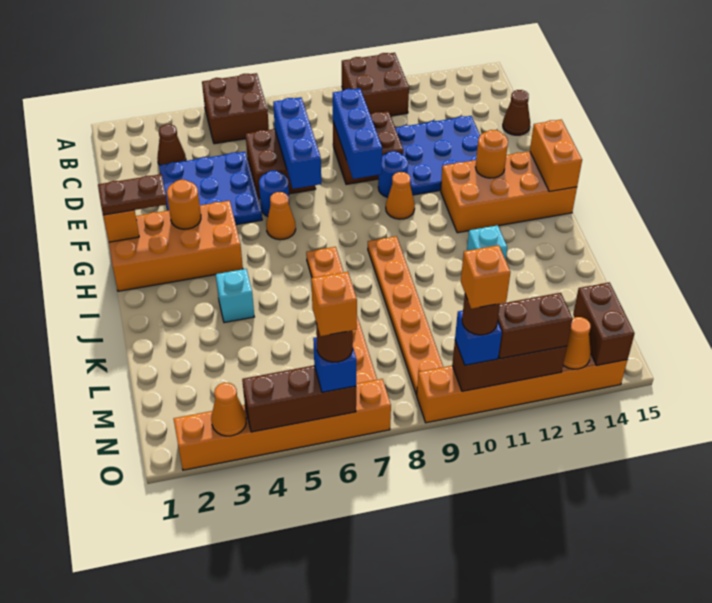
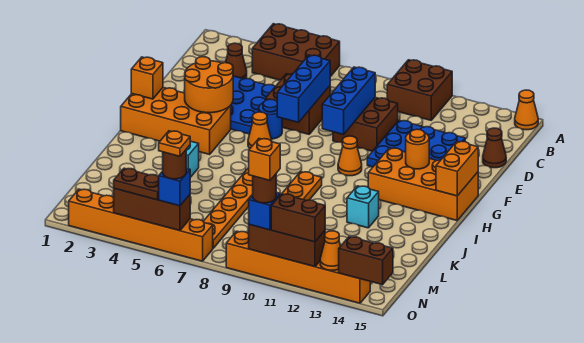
brown brick A5:B6 level 1 -> brown brick A4:B6 level 1
blue round brick F10 level 1 -> none
brown plate G1:G2 level 3 -> brown plate O4:O5 level 3
orange round brick G3 level 2 -> orange round brick F3:G4 level 2
brown brick N14:O14 level 2 -> brown brick O14:O15 level 2
orange cone O3 level 2 -> orange cone A15 level 1
orange brick O6 level 5 -> orange plate O6 level 5

